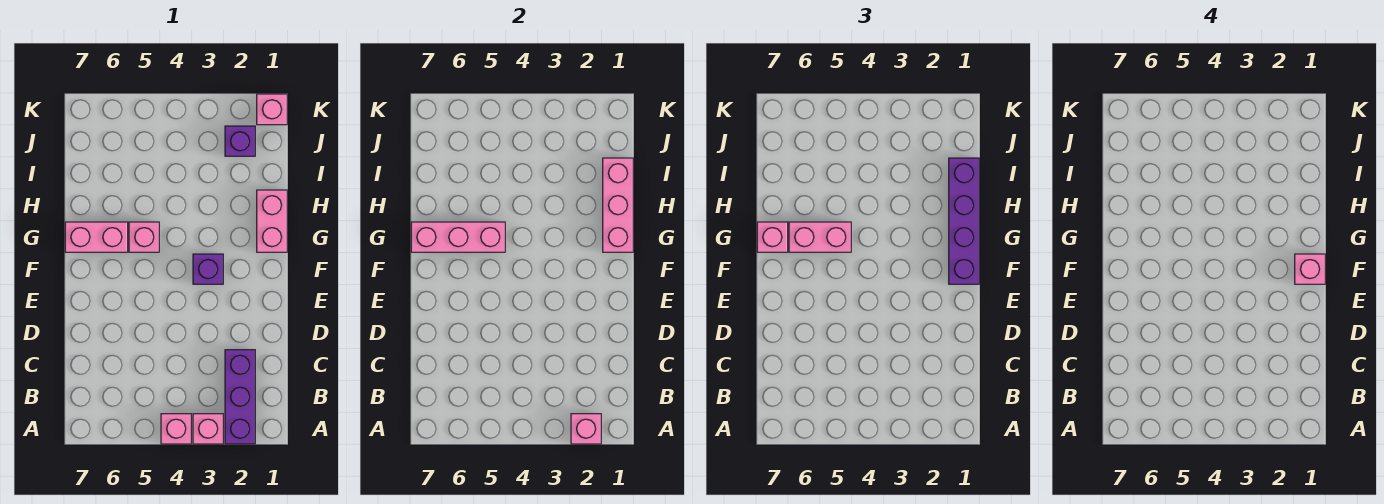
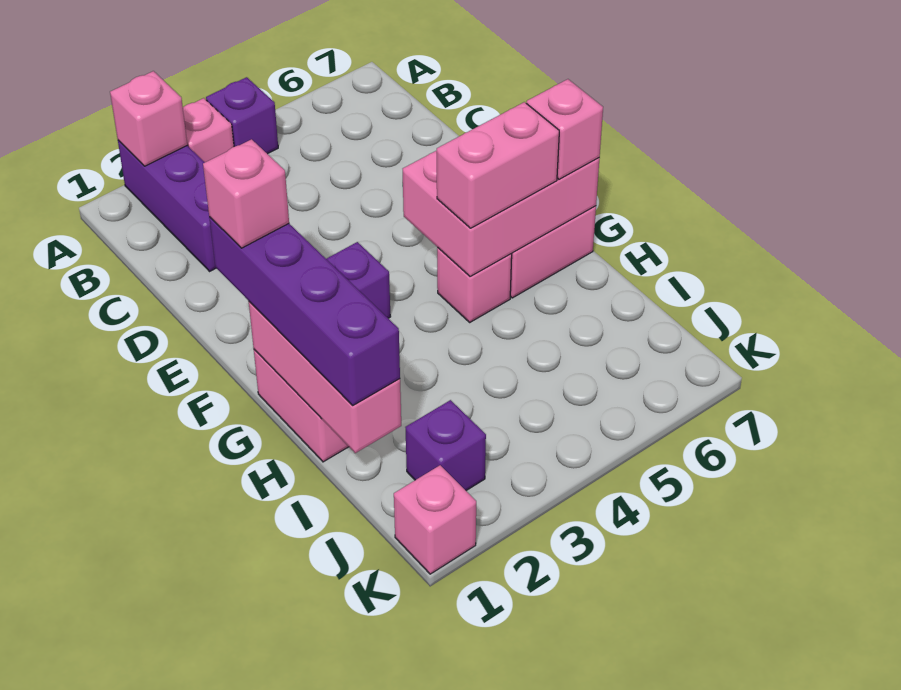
pink brick A4 level 1 -> purple brick A4 level 1
pink brick G5:G7 level 2 -> pink brick F5:G7 level 2

